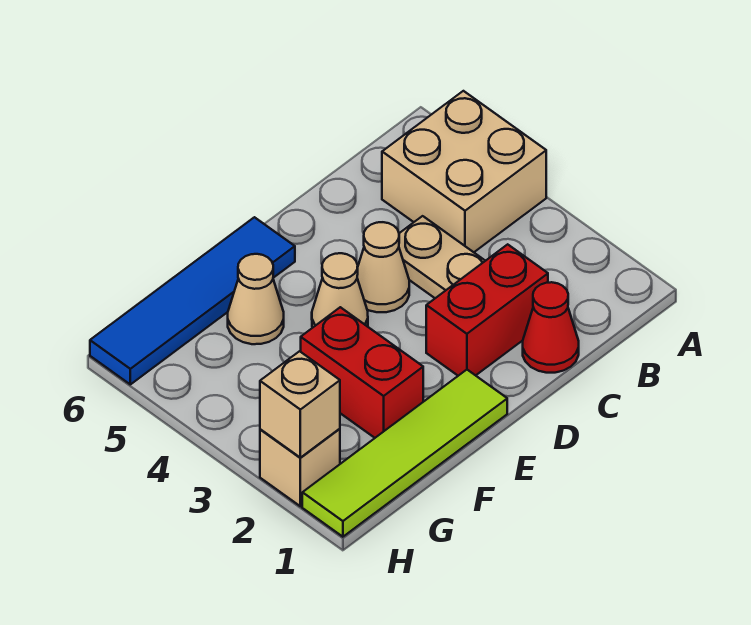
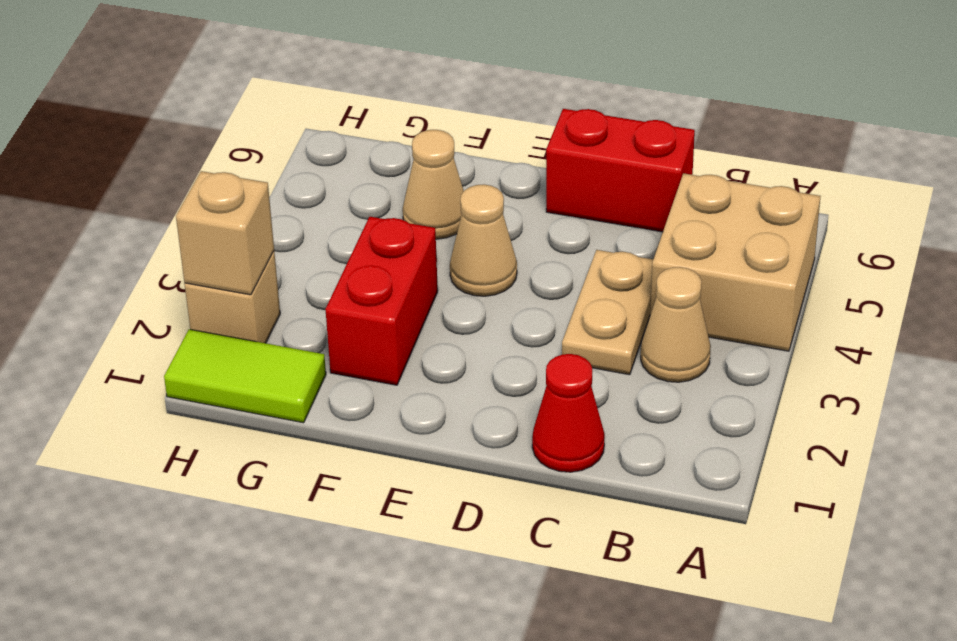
red brick C2:D2 level 1 -> red brick C6:D6 level 1
tan cone D4 level 1 -> tan cone B3 level 1
lime tile E1:H1 level 1 -> lime tile G1:H1 level 1
blue tile E6:H6 level 1 -> none

